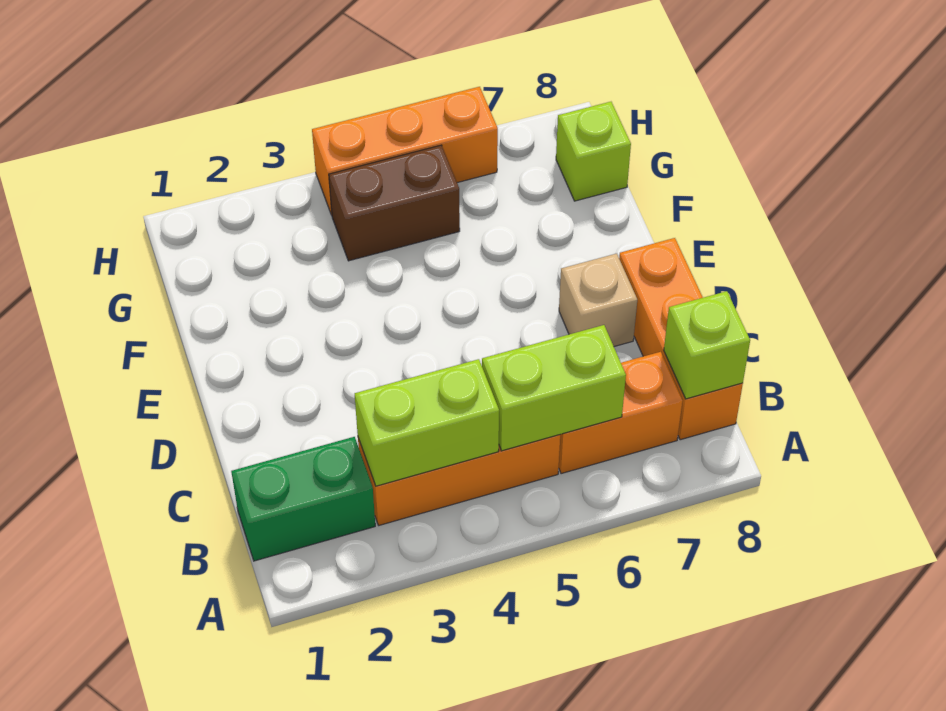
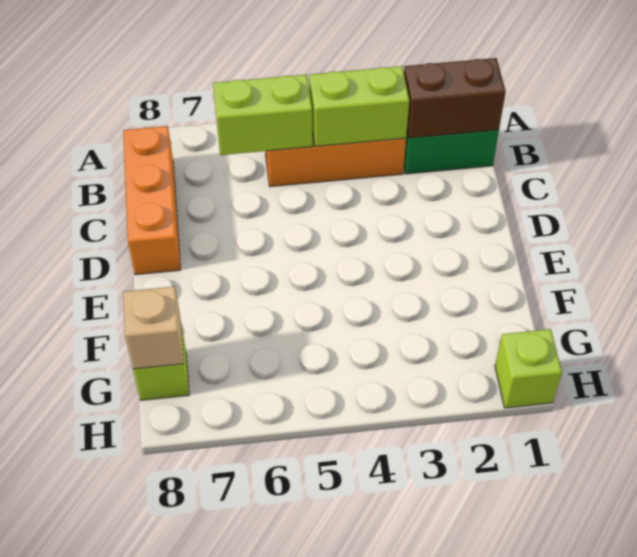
orange brick B6:B7 level 1 -> none
lime brick B8 level 2 -> lime brick H1 level 1
tan brick D7 level 1 -> tan brick G8 level 2
brown brick G4:G5 level 1 -> brown brick B1:B2 level 2
orange brick H4:H6 level 1 -> none

